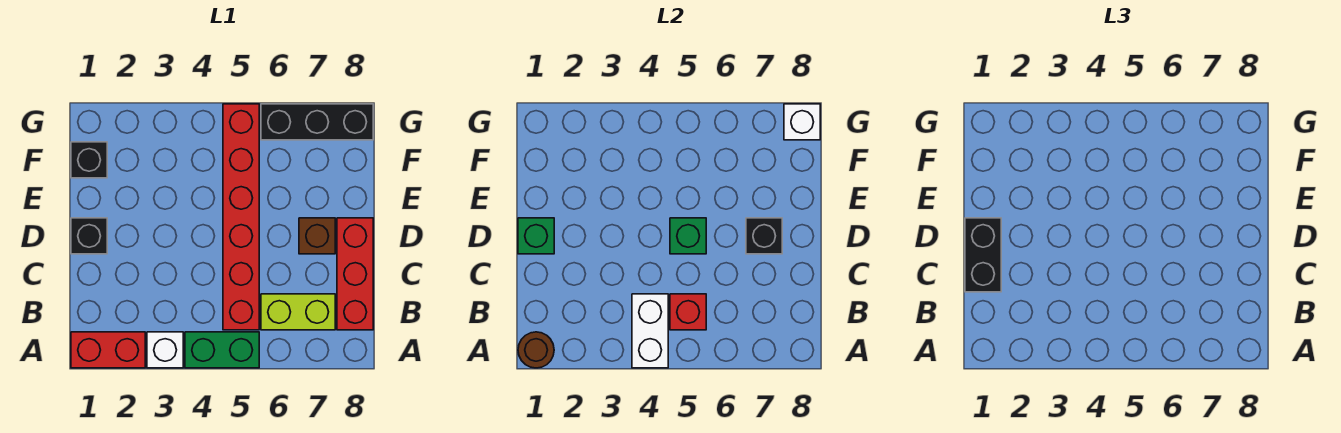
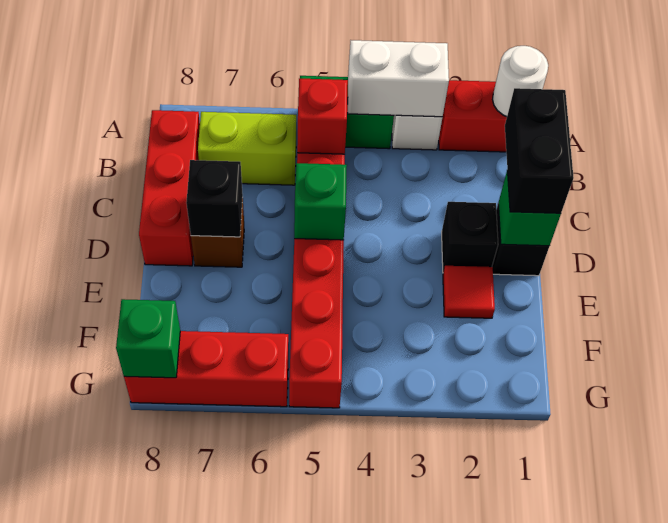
brown round brick A1 level 2 -> white round brick A1 level 2
white brick A4:B4 level 2 -> white brick A3:A4 level 2
none -> red tile E2 level 1
black brick F1 level 1 -> black brick D2 level 1
black brick G6:G8 level 1 -> red brick G6:G8 level 1
white brick G8 level 2 -> green brick G8 level 2

